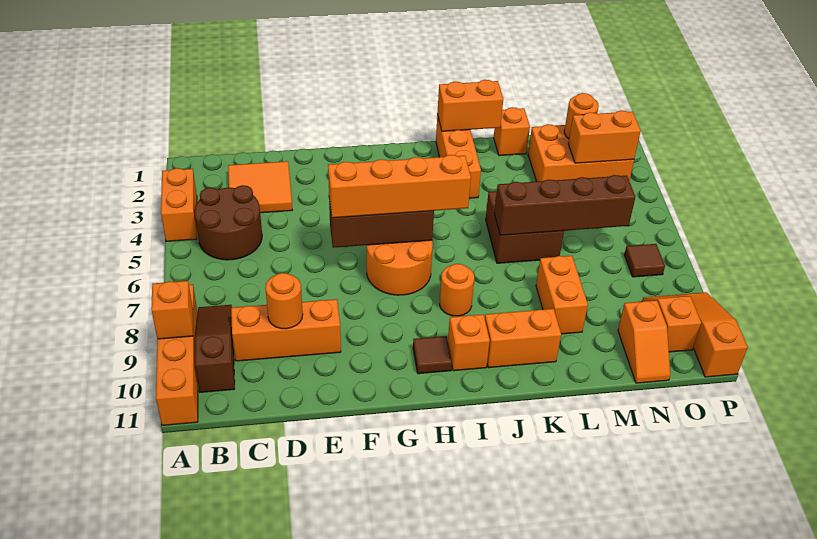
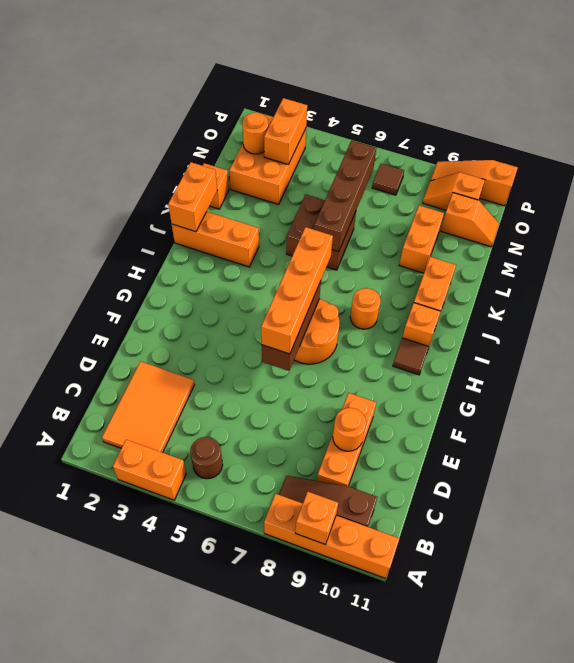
brown round brick B4:C5 level 1 -> brown round brick B5 level 1
orange tile C2:D3 level 1 -> orange tile B2:D3 level 1
orange brick L8:L9 level 1 -> orange brick L9:M9 level 1

